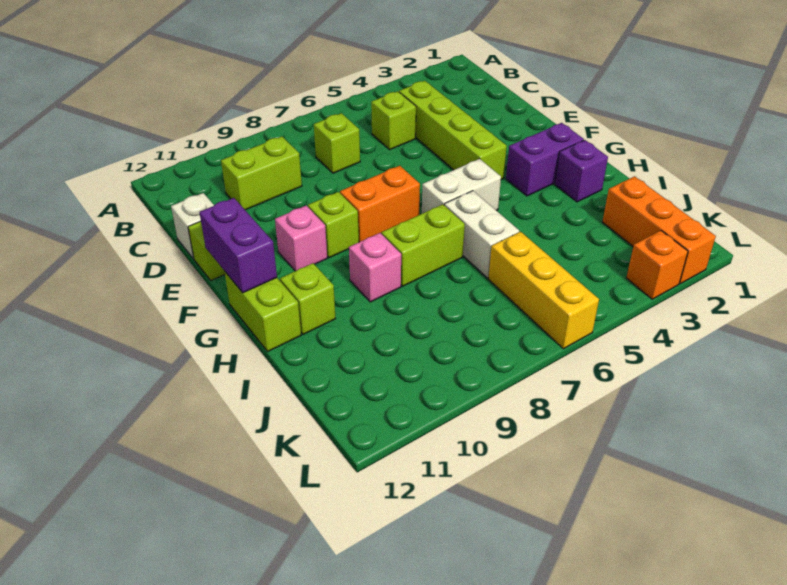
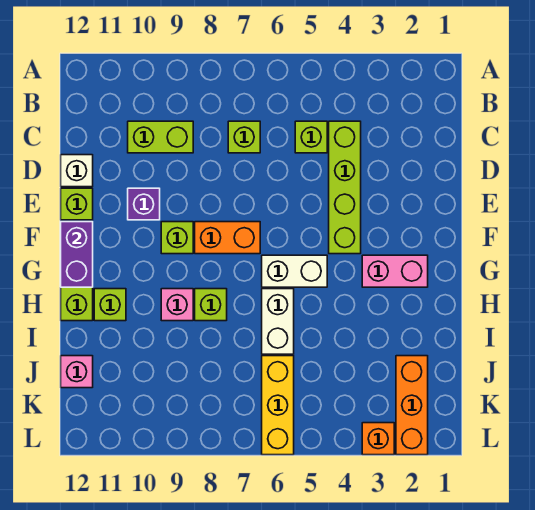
pink brick F10 level 1 -> pink brick J12 level 1
purple brick G2:G3 level 1 -> pink brick G2:G3 level 1
purple brick H2 level 1 -> purple brick E10 level 1
lime brick H7:H8 level 1 -> lime brick H8 level 1

